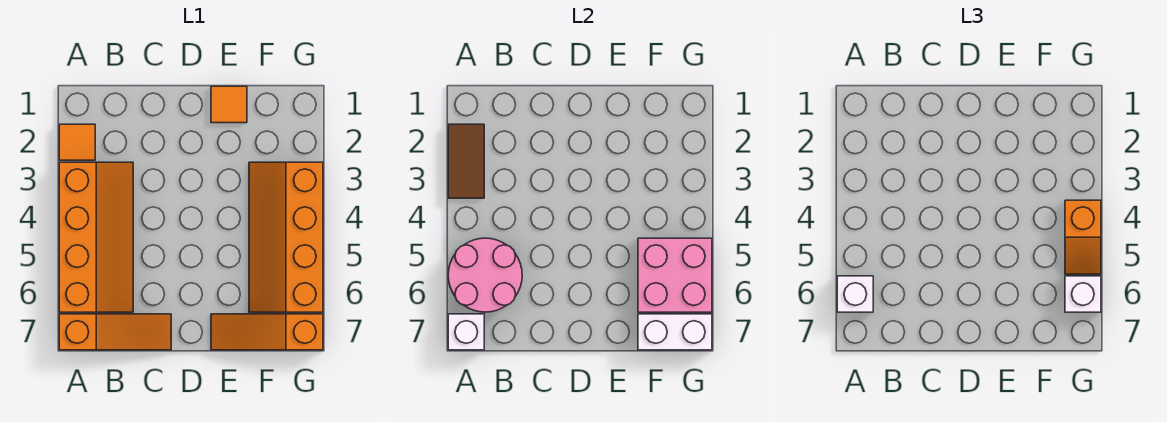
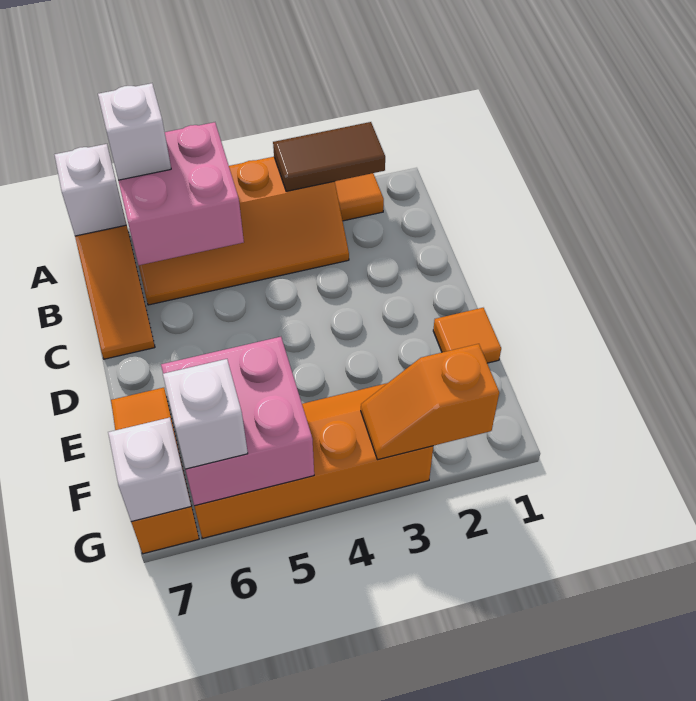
pink round brick A5:B6 level 2 -> pink brick A5:B6 level 2
white brick F7:G7 level 2 -> white brick G7 level 2
orange slope G4:G5 level 3 top 4 -> orange slope G2:G3 level 2 top 2

